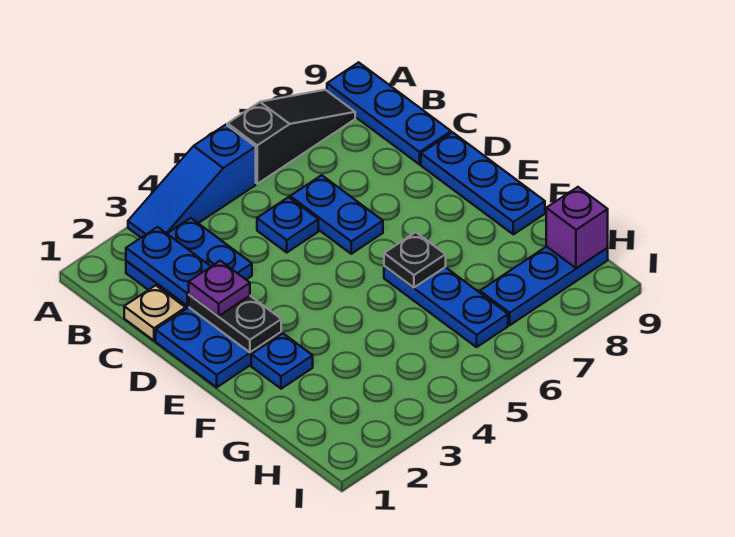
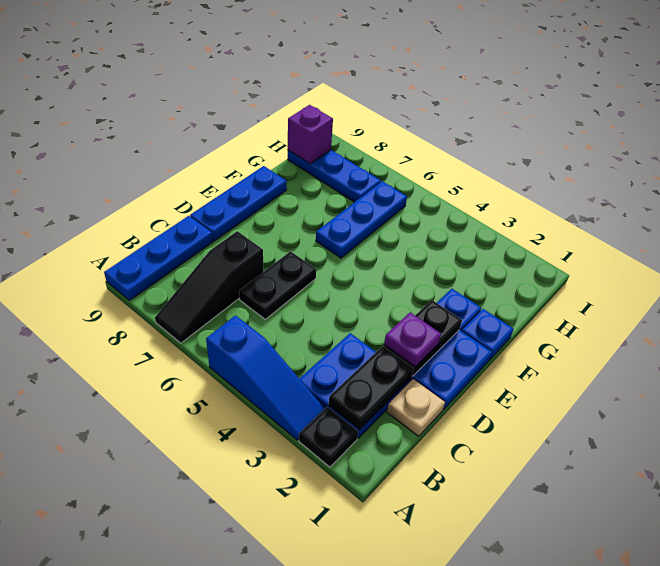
black slope A6:A8 level 1 top 6 -> black slope A7:C7 level 1 top C
blue plate B2:C2 level 2 -> black plate B2:C2 level 2
blue plate C5 level 1 -> blue plate F1 level 1
blue plate C6:D6 level 1 -> black plate C6:D6 level 1
black plate F6 level 2 -> black plate A2 level 1

